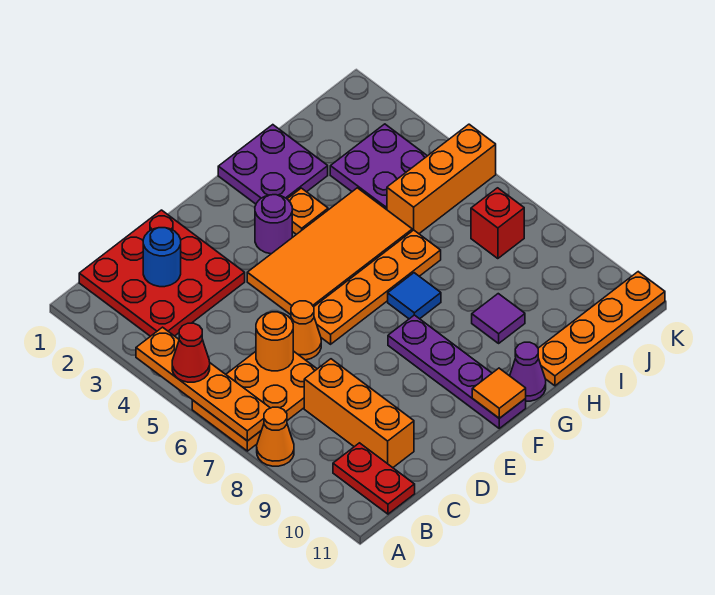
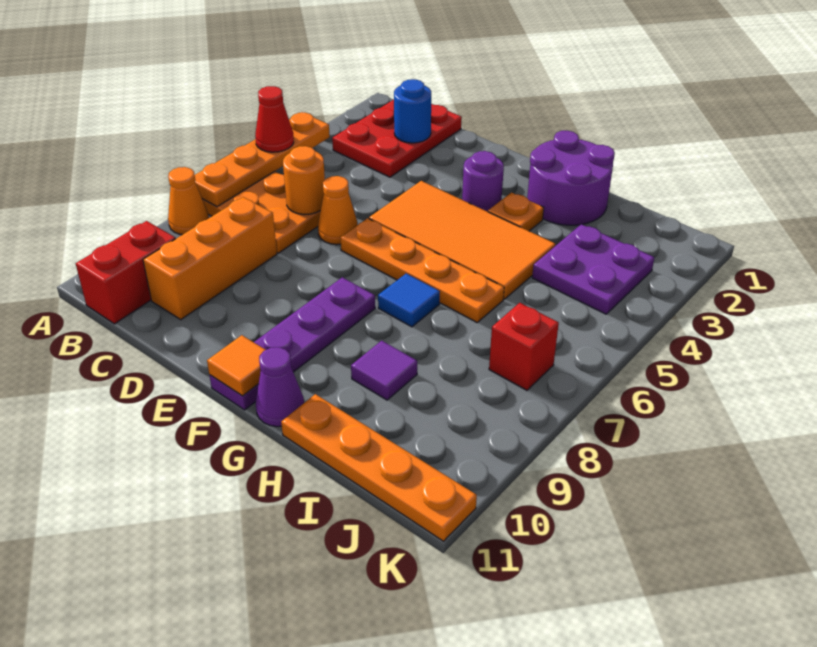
red plate B1:D3 level 1 -> red plate B1:C3 level 1
red plate B10:B11 level 1 -> red brick B10:B11 level 1
purple plate G1:H2 level 1 -> purple round brick G1:H2 level 1
orange brick I5:K5 level 1 -> none

